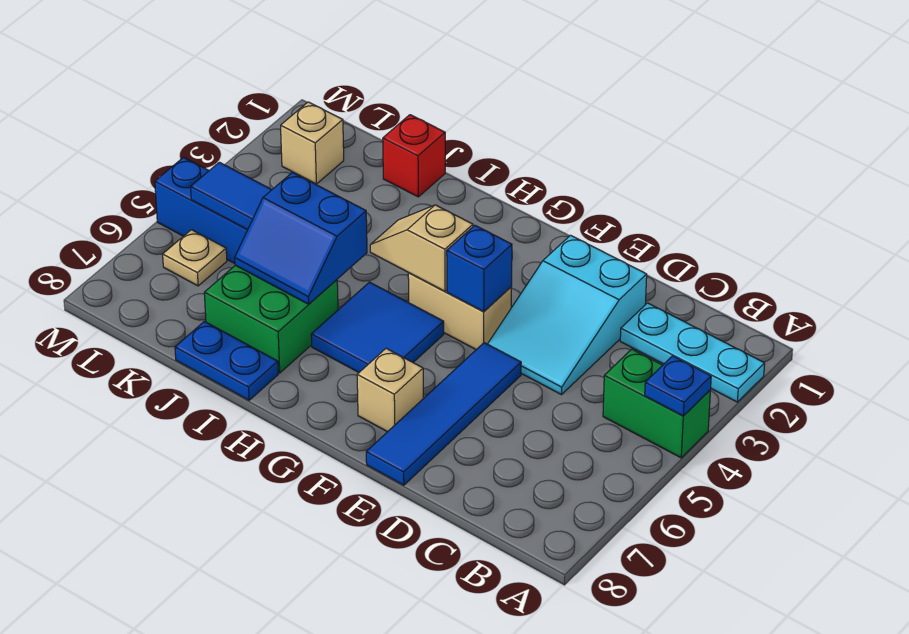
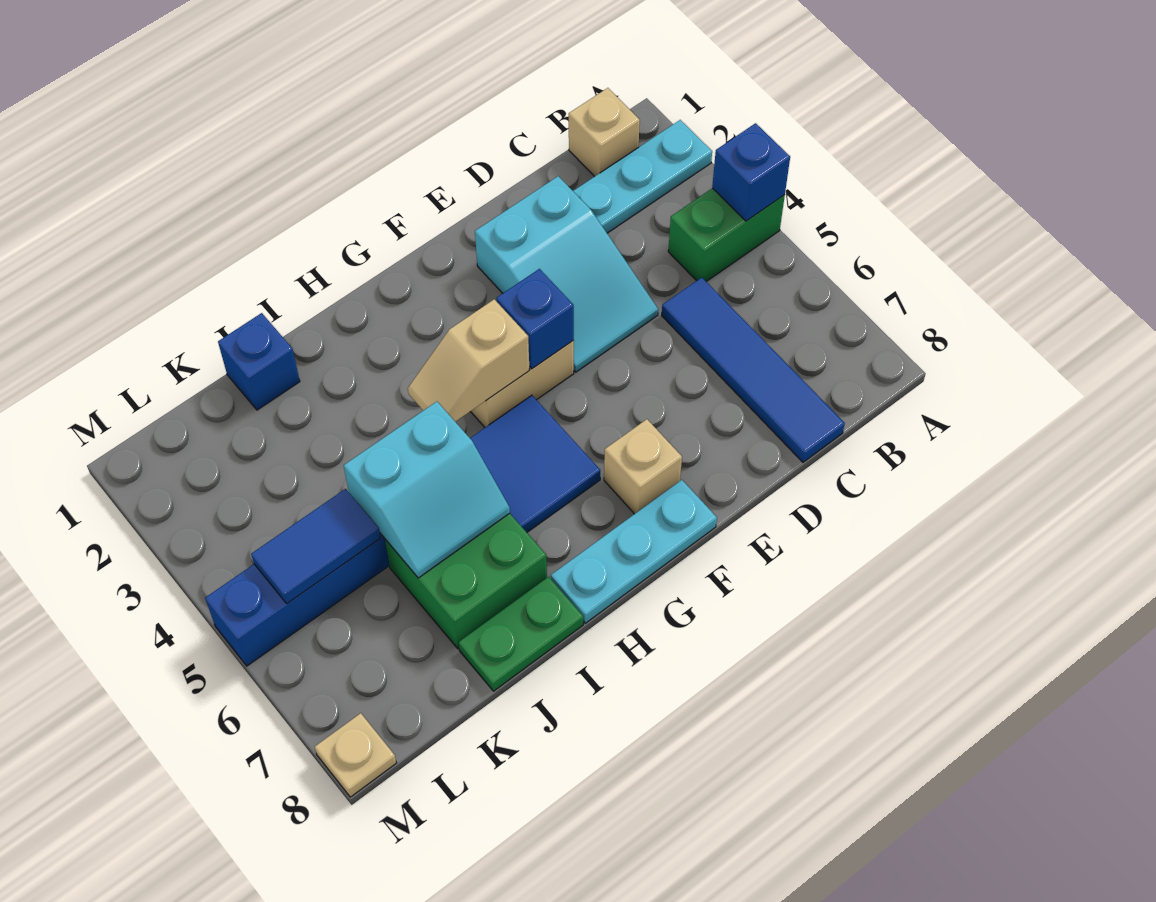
blue plate A4 level 2 -> blue brick A4 level 2
blue tile E5:E8 level 1 -> blue tile C5:C8 level 1
none -> cyan plate F8:H8 level 1
blue slope I5:J6 level 2 top 5 -> cyan slope I5:J6 level 2 top 5
blue plate I8:J8 level 1 -> green plate I8:J8 level 1
red brick J1 level 1 -> blue brick J1 level 1
tan brick L2 level 1 -> tan brick B1 level 1
tan plate L6 level 1 -> tan plate M8 level 1

